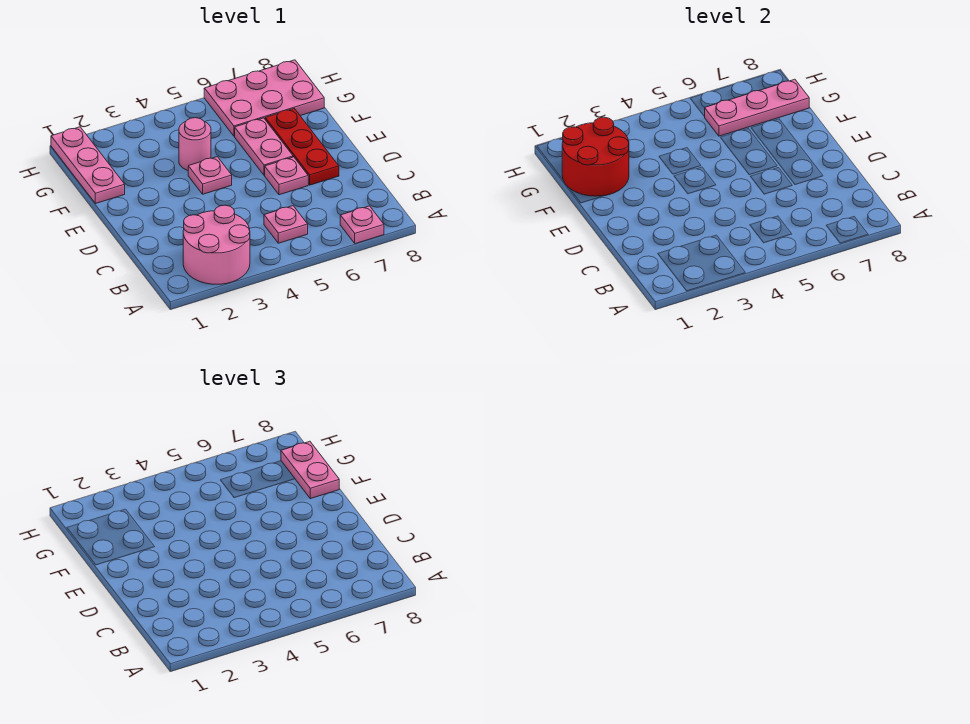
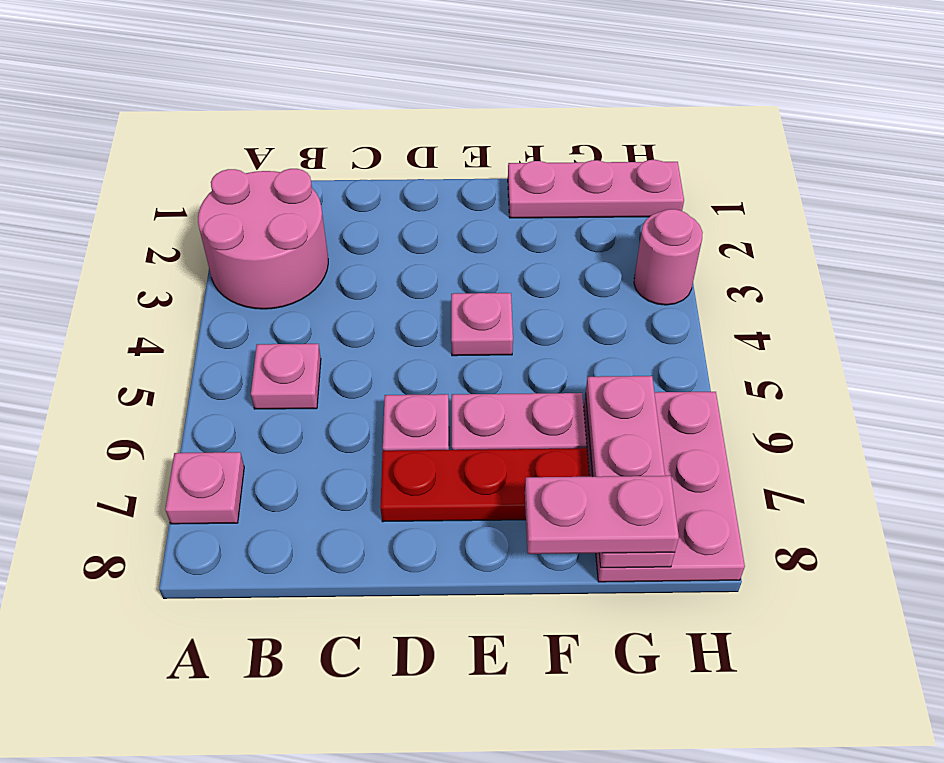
red round brick F1:G2 level 2 -> none
pink round brick F4 level 1 -> pink round brick H3 level 1

